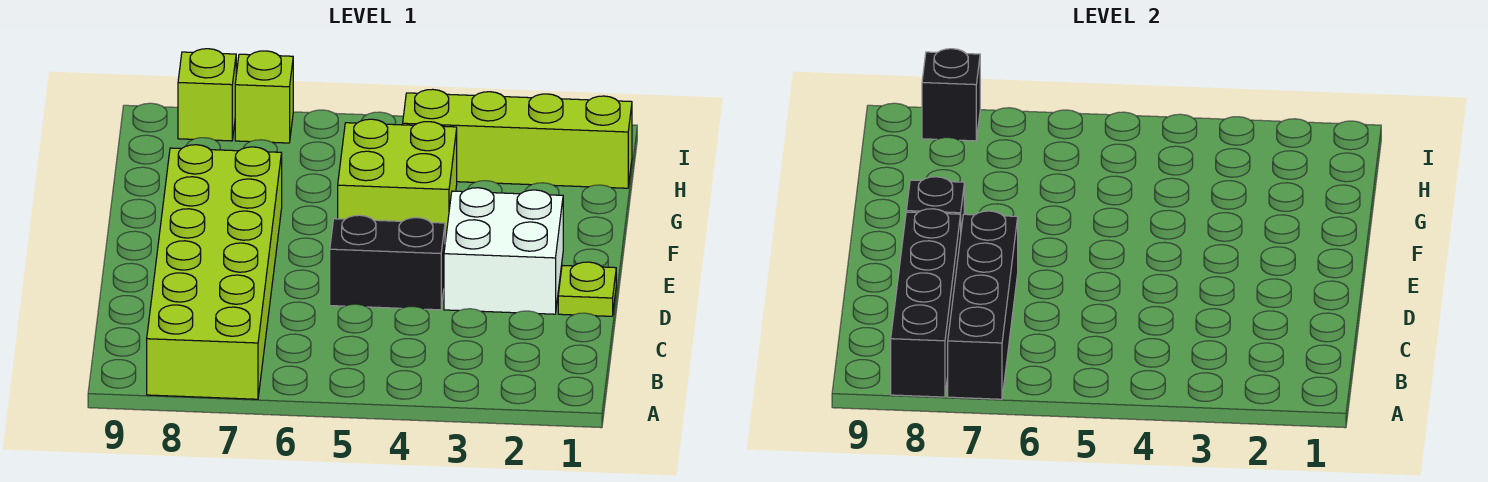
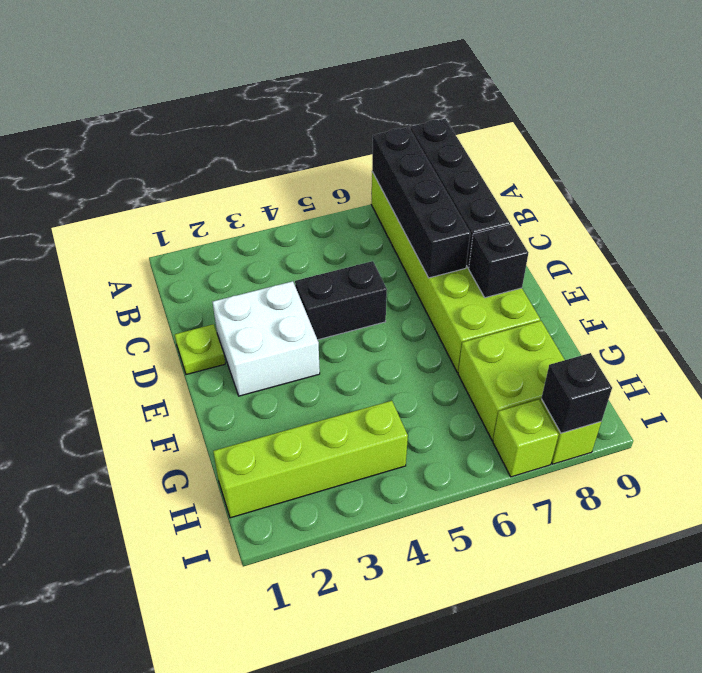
lime brick F4:G5 level 1 -> lime brick G7:H8 level 1

